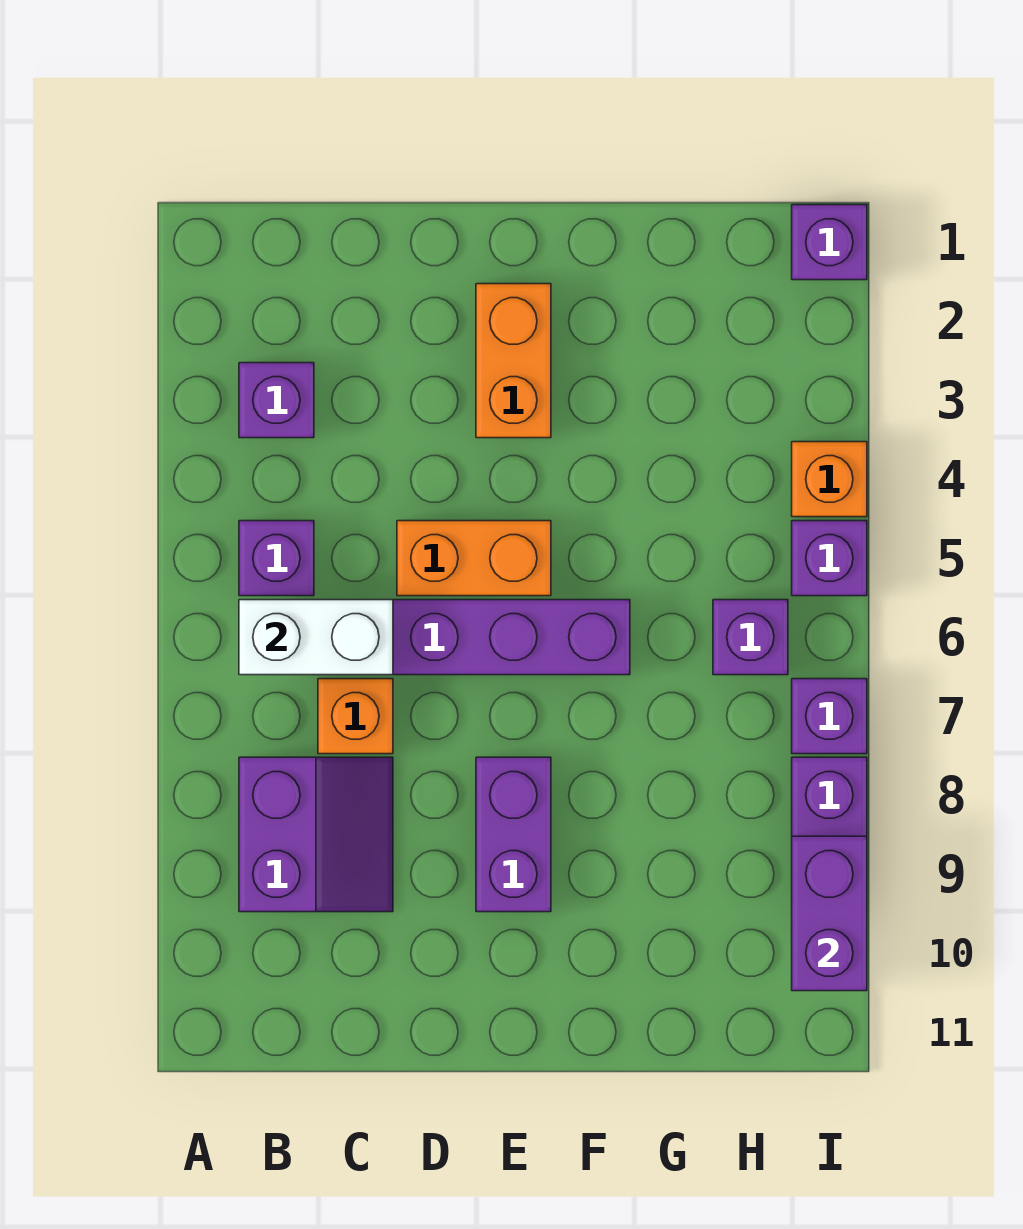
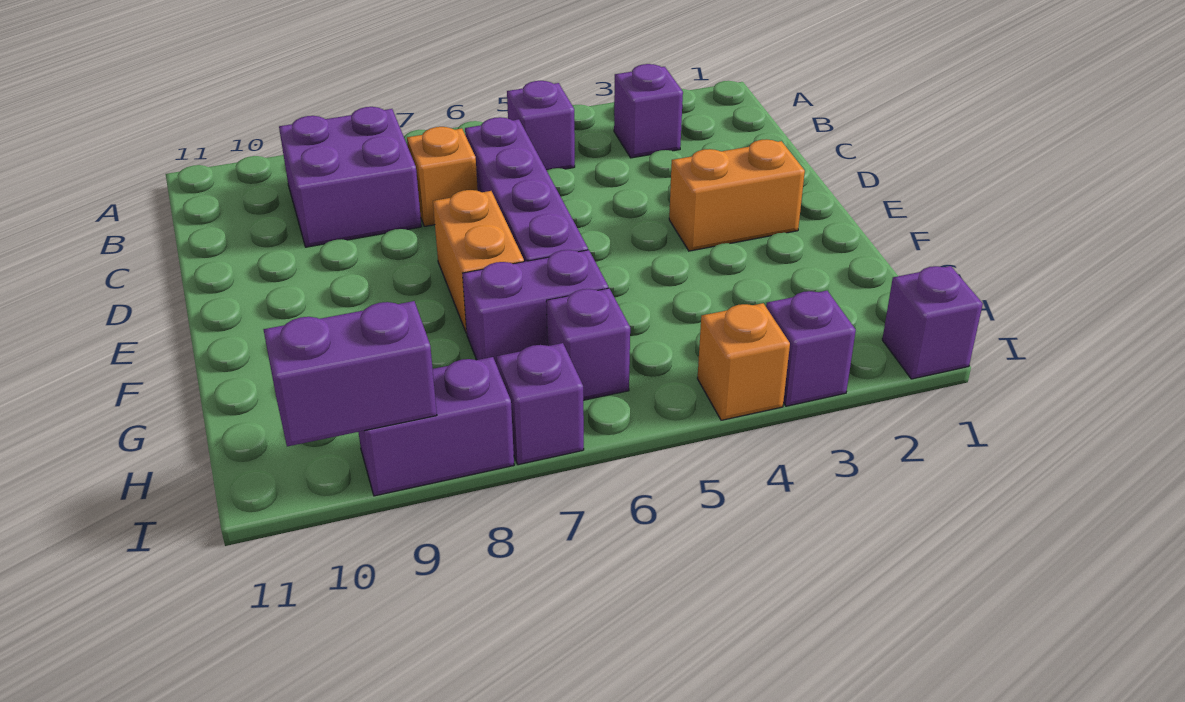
white brick B6:C6 level 2 -> none
purple slope B8:C9 level 1 top B -> purple brick B8:C9 level 1
orange brick D5:E5 level 1 -> orange brick E7:F7 level 1
purple brick E8:E9 level 1 -> purple brick G6:G7 level 1
purple brick I5 level 1 -> purple brick I3 level 1

